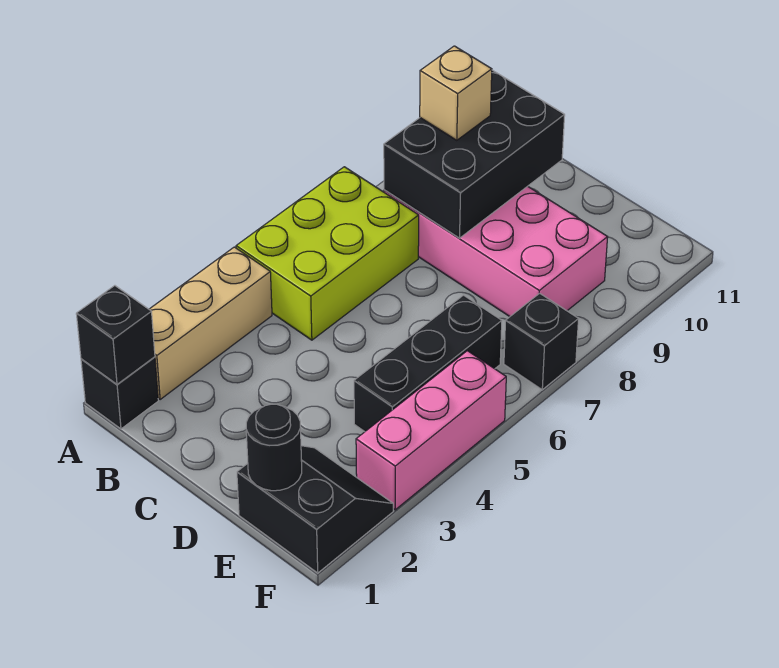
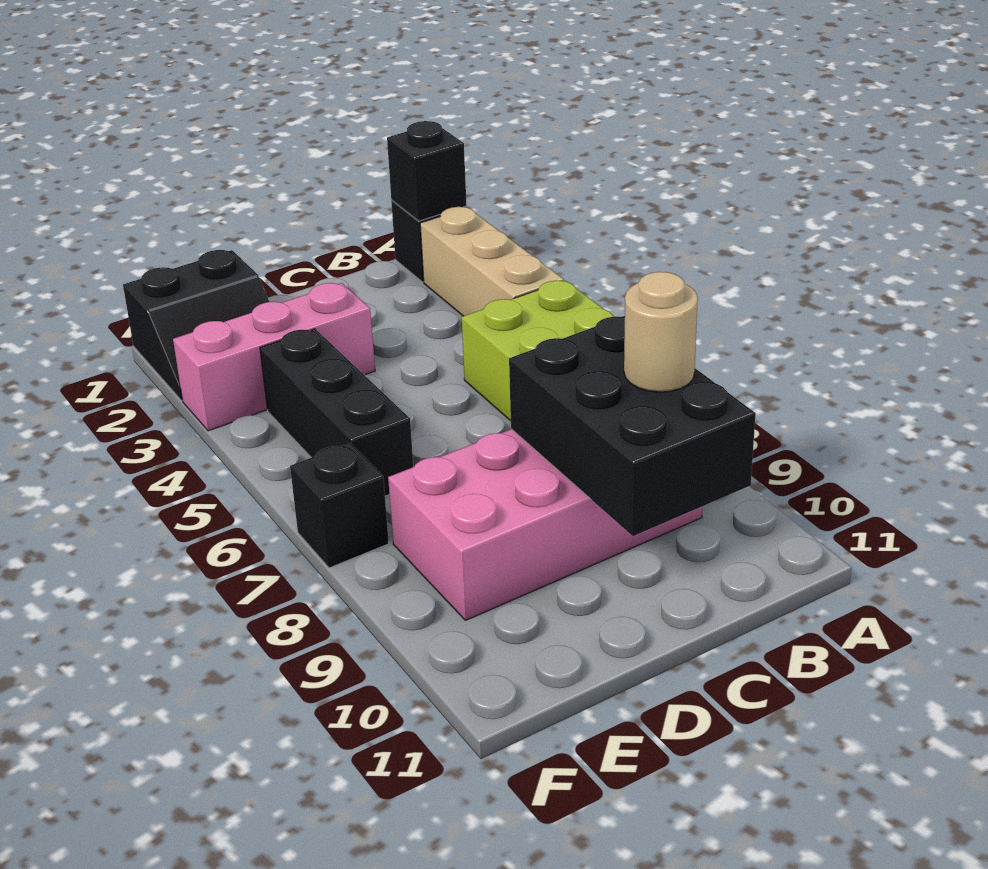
tan brick B9 level 3 -> tan round brick B9 level 3
black round brick E1 level 2 -> none
pink brick F3:F5 level 1 -> pink brick D3:F3 level 1

